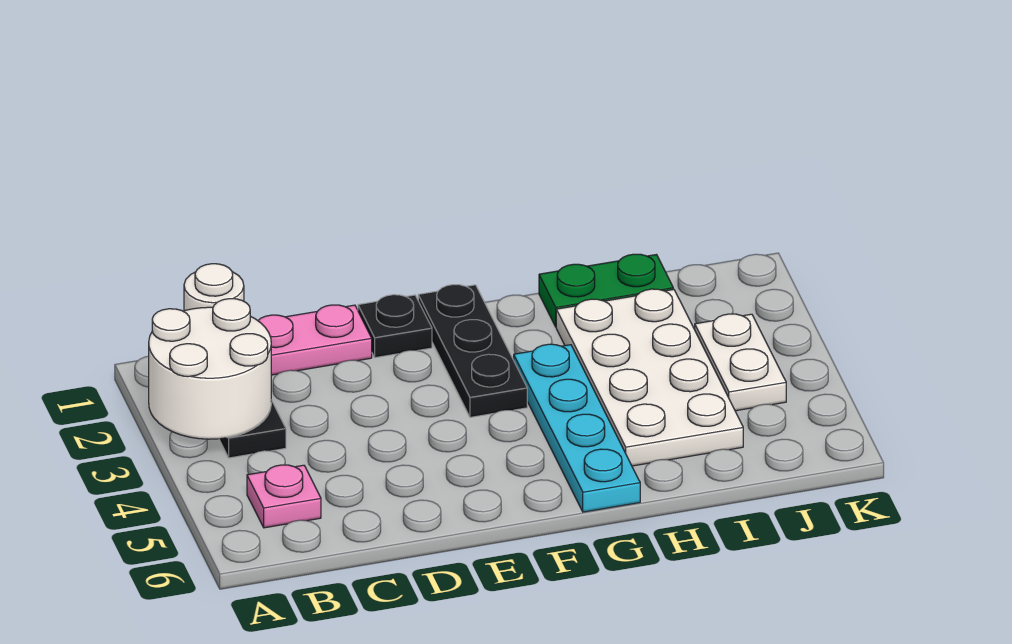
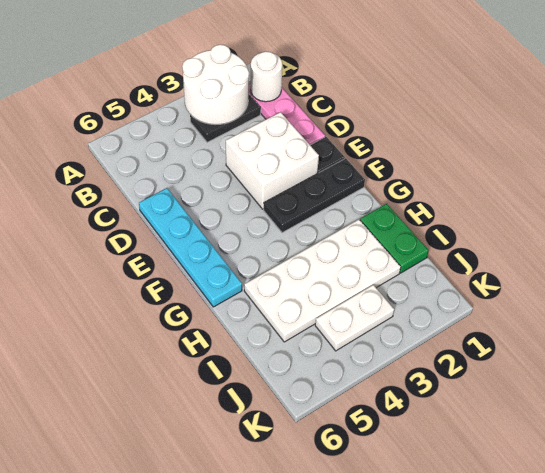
pink plate B5 level 1 -> none
none -> white brick D2:E3 level 1
cyan plate G3:G6 level 1 -> cyan plate D6:G6 level 1

